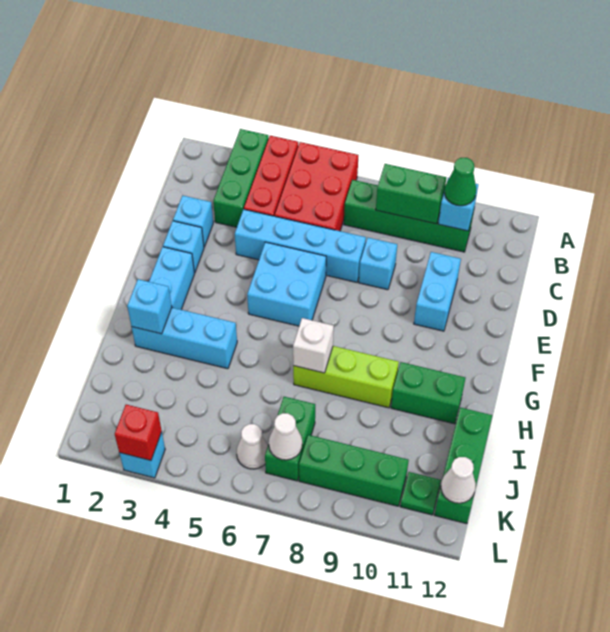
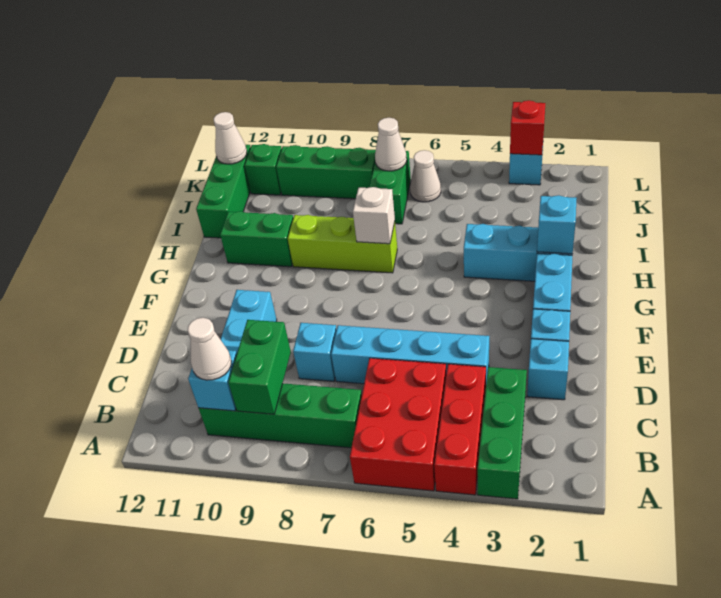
green brick B8:B9 level 2 -> green brick B9:C9 level 2
green cone B10 level 3 -> white cone B10 level 3
cyan brick E5:F6 level 1 -> none
green plate K11 level 1 -> green brick K11 level 1

